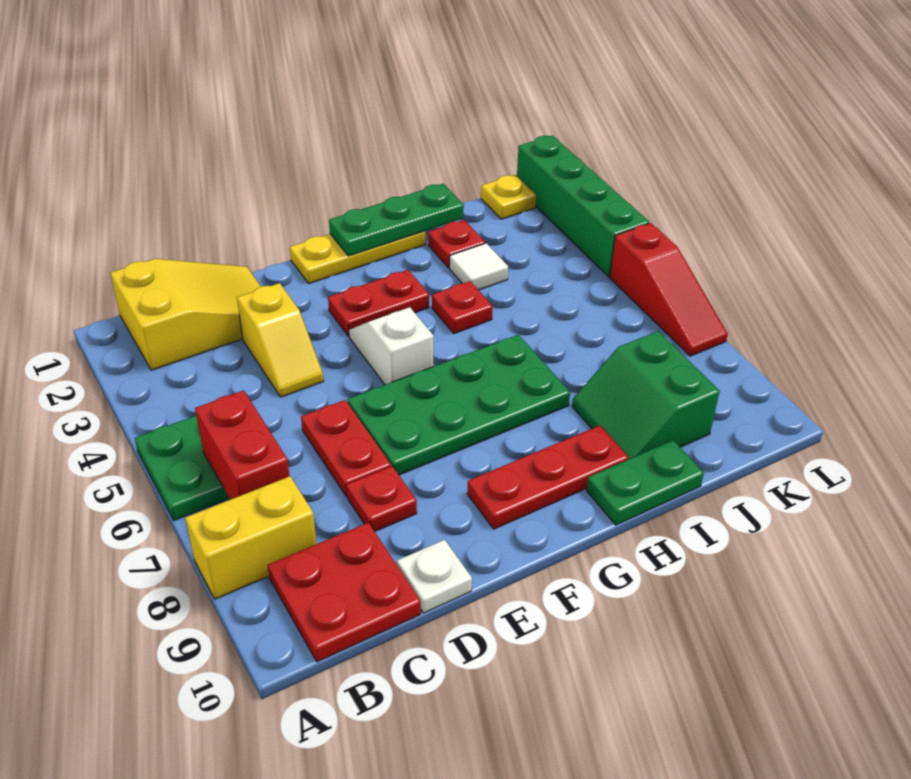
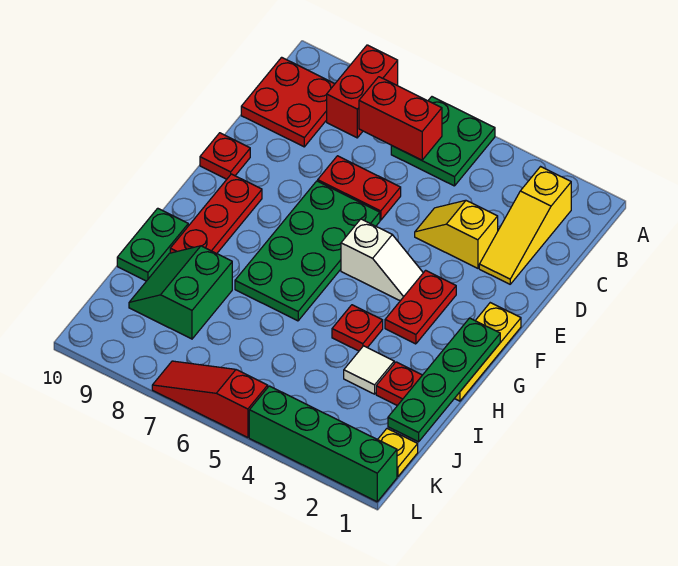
yellow brick A8:B8 level 1 -> red brick A8:B8 level 1
yellow slope B1:D2 level 1 top B -> yellow slope B2:D2 level 1 top B
red plate D8 level 1 -> red plate E10 level 1
white plate D10 level 1 -> none
green plate G1:I1 level 2 -> green plate G1:J1 level 2
green slope I8:J9 level 1 top J -> green slope I8:J9 level 1 top 8

